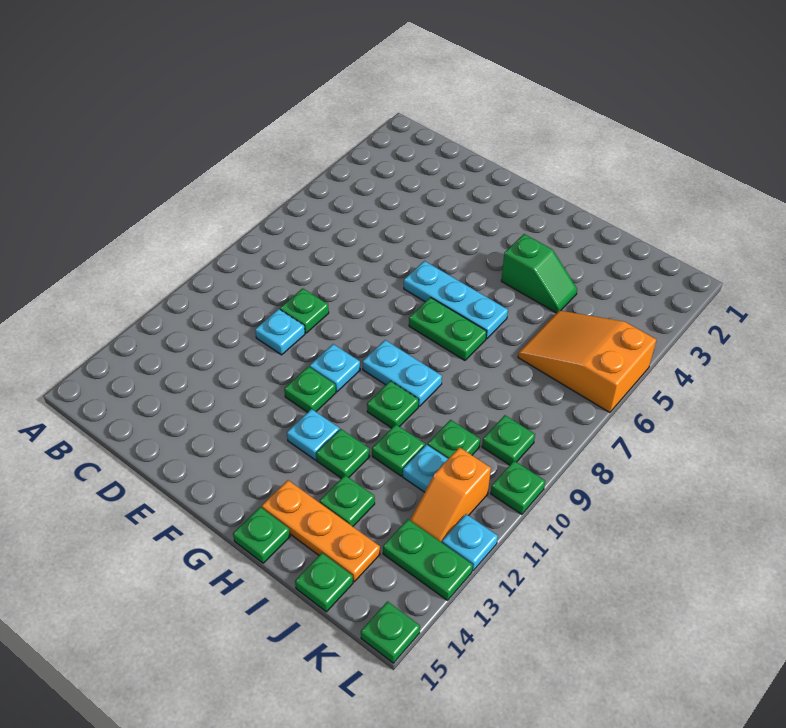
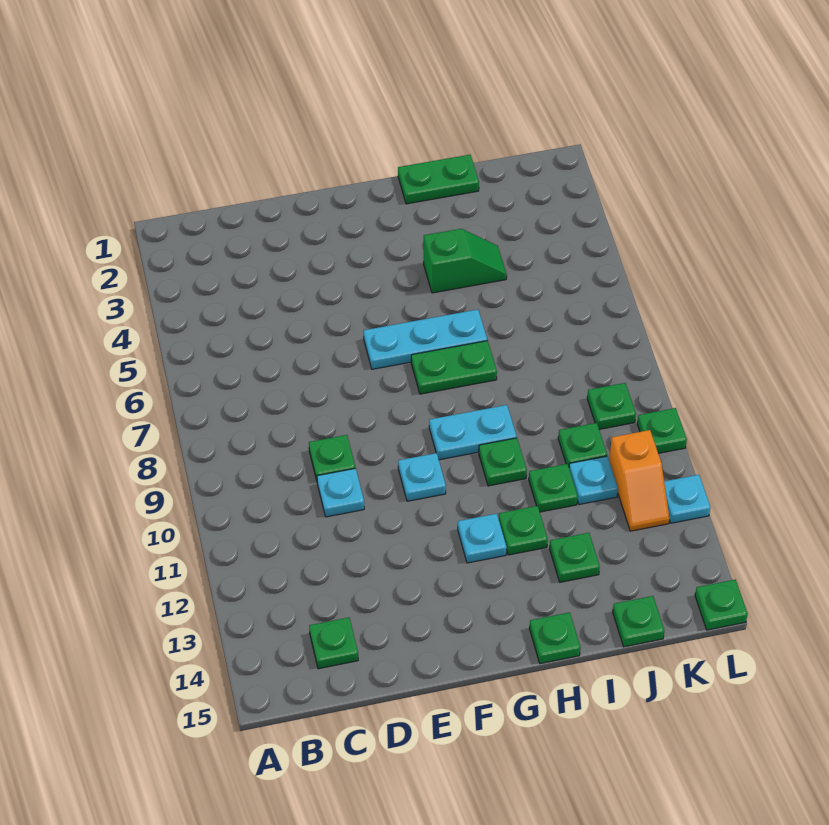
green plate F11 level 1 -> green plate C14 level 1
orange plate H14:J14 level 1 -> none
orange slope J5:L6 level 1 top L -> none
green plate K13:L13 level 1 -> green plate H1:I1 level 1

